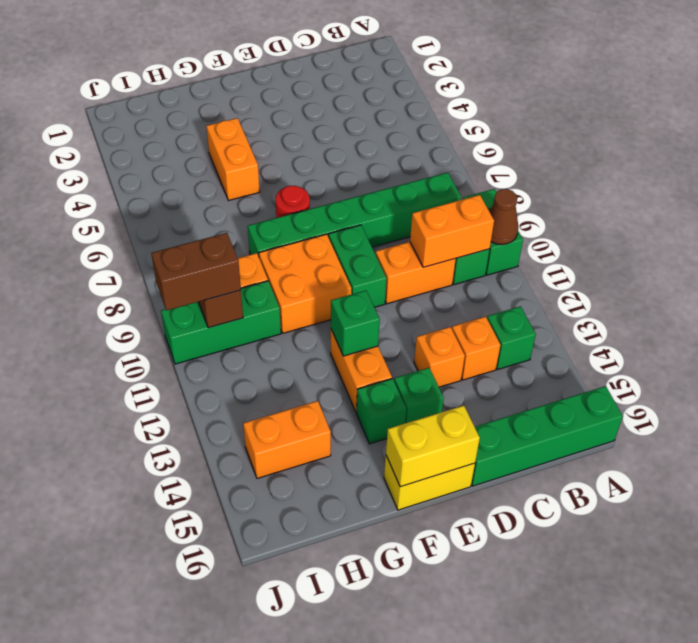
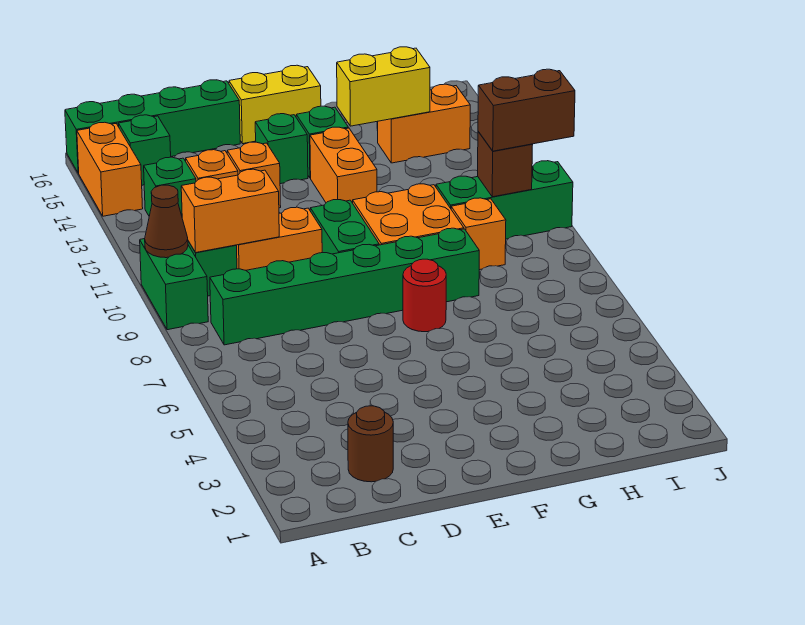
none -> brown round brick C2 level 1
yellow brick E16:F16 level 2 -> yellow brick G14:H14 level 2
green brick F12 level 2 -> green brick B15 level 1
orange brick G4:G5 level 1 -> orange brick A14:A15 level 1

